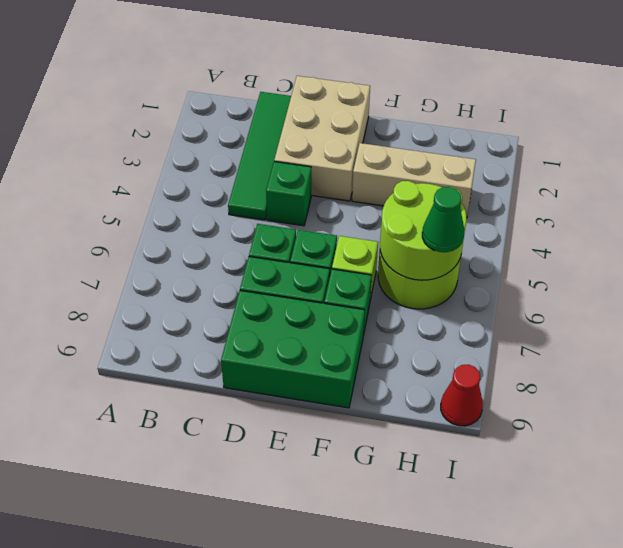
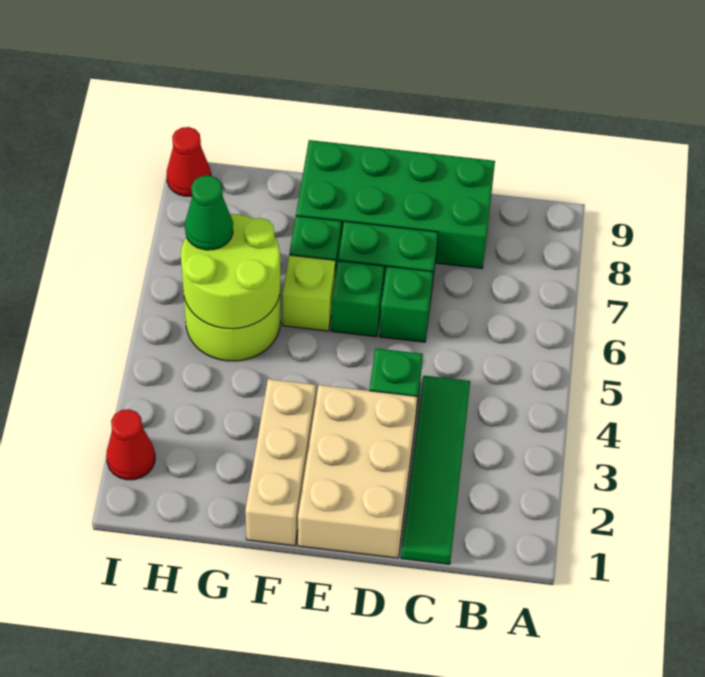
green brick D8:F9 level 1 -> green brick C8:F9 level 1
tan brick F3:H3 level 1 -> tan brick F1:F3 level 1
none -> red cone I2 level 1

